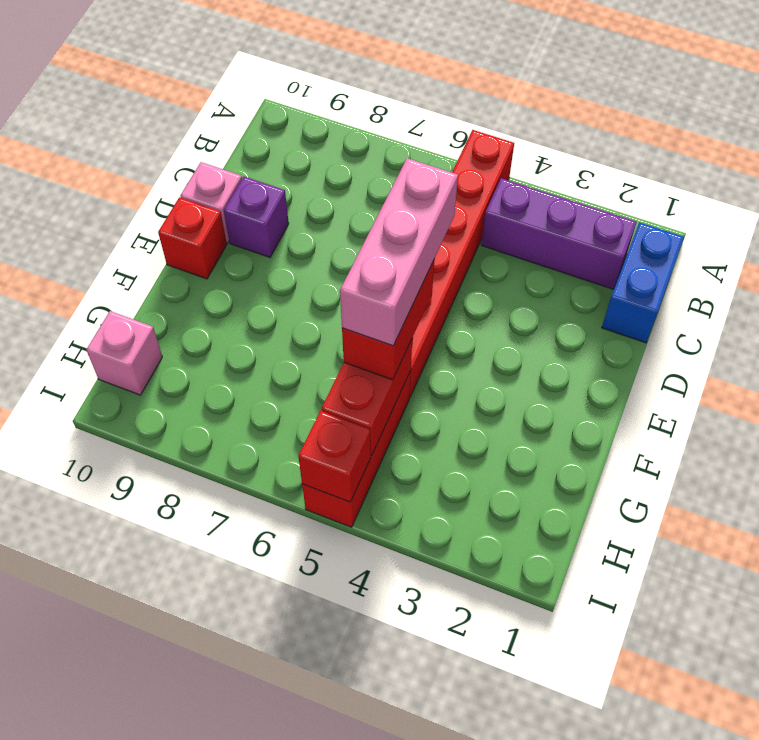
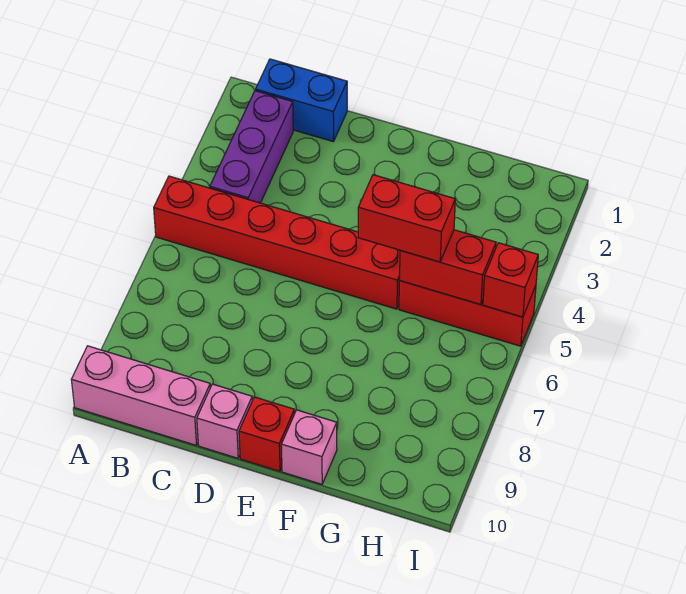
purple brick D9 level 1 -> none
pink brick E5:G5 level 4 -> pink brick A10:C10 level 1
pink brick H10 level 1 -> pink brick F10 level 1

